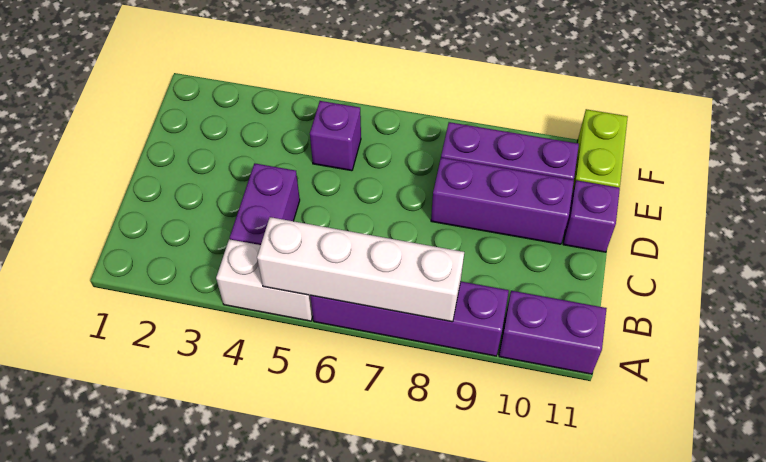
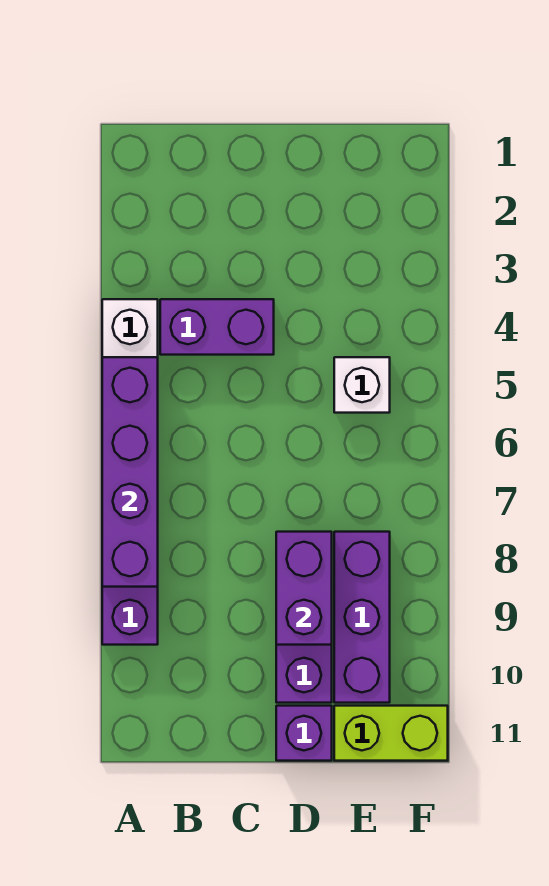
white brick A5:A8 level 2 -> purple brick A5:A8 level 2
purple brick A10:A11 level 1 -> purple brick D8:D9 level 2
purple brick E5 level 1 -> white brick E5 level 1

